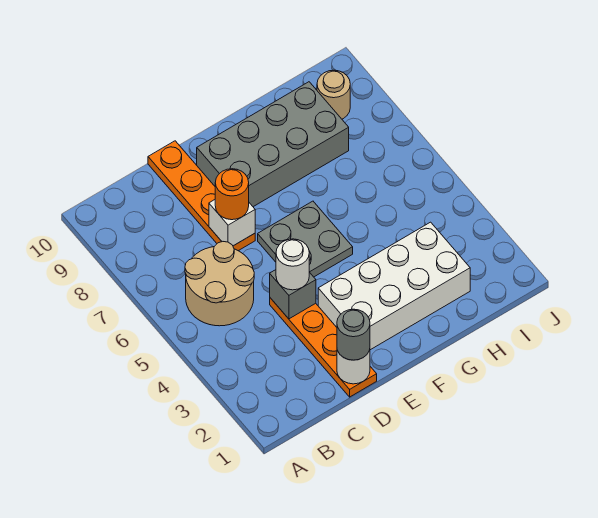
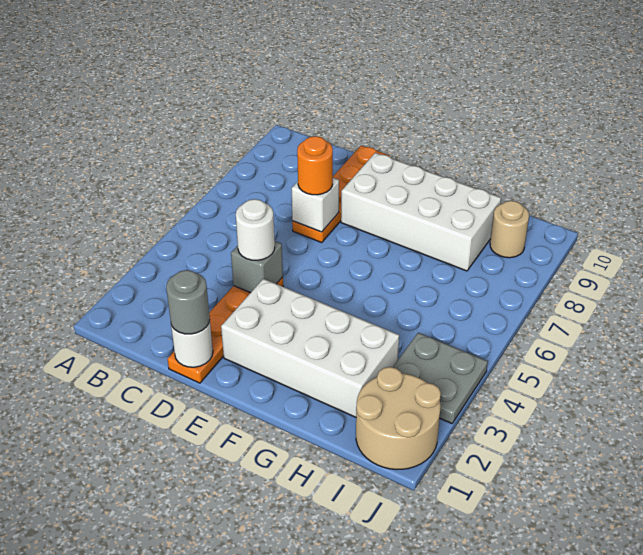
tan round brick B5:C6 level 1 -> tan round brick I1:J2 level 1
grey plate E5:F6 level 1 -> grey plate I3:J4 level 1
grey brick E8:H9 level 1 -> white brick E8:H9 level 1

